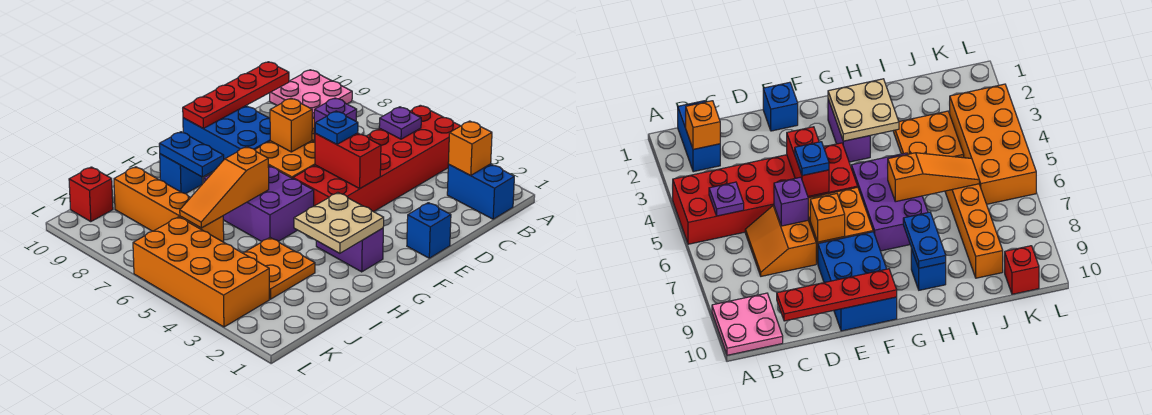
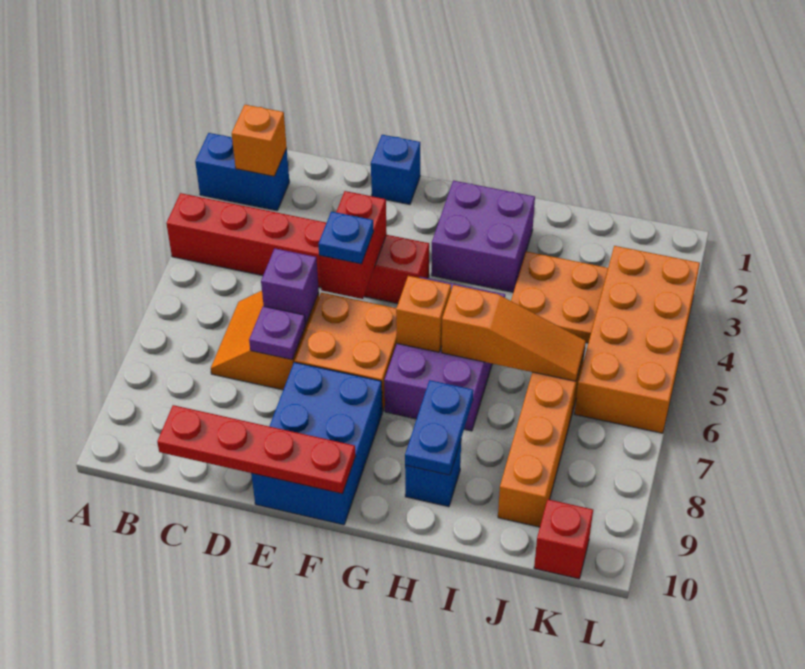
red brick A4:F5 level 1 -> red brick A4:F4 level 1
pink plate A9:B10 level 1 -> none
blue brick B1:B2 level 1 -> blue brick A2:B2 level 1
purple plate B5 level 2 -> purple plate D7 level 2
orange brick E7 level 2 -> orange brick G6 level 2
purple brick G2:G3 level 1 -> purple brick G2:H3 level 1
tan plate G2:H3 level 2 -> none

